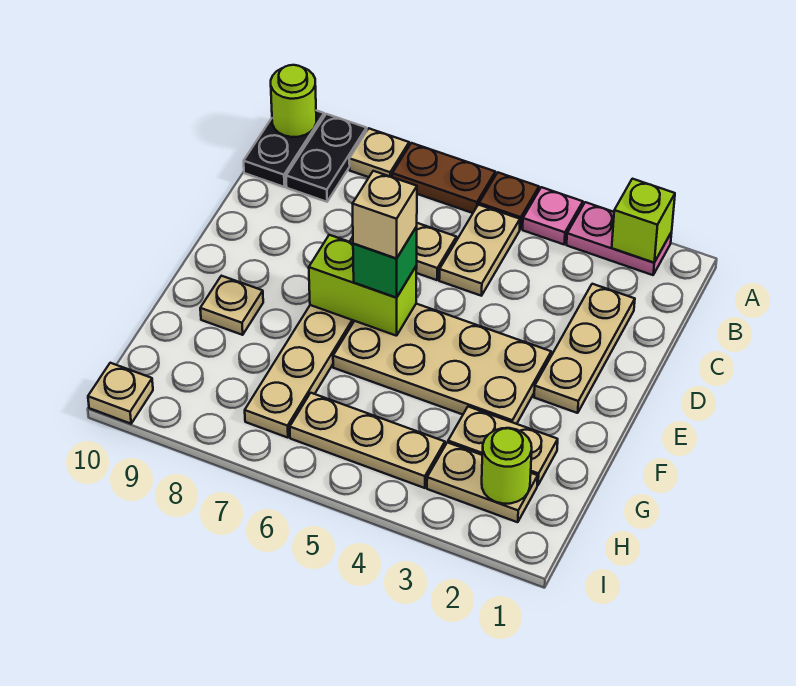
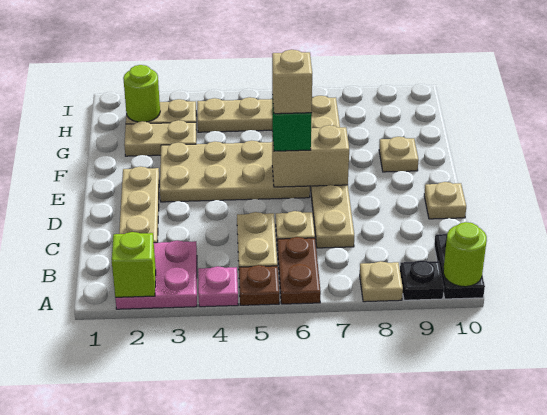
pink plate A2:A3 level 1 -> pink plate A2:B3 level 1
brown plate A6:A7 level 1 -> brown plate A6:B6 level 1
black plate A9:B9 level 1 -> black plate A9 level 1
lime brick E6:E7 level 2 -> tan brick E6:E7 level 2
tan plate I10 level 1 -> tan plate D10 level 1

